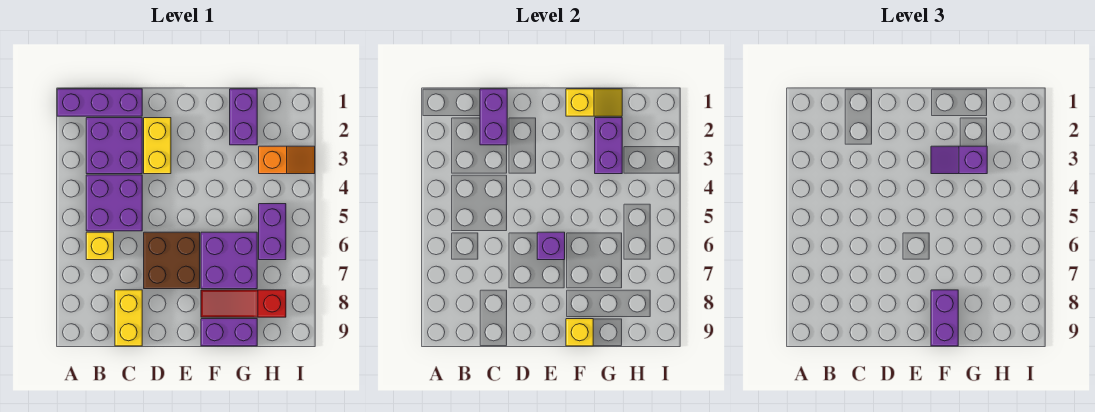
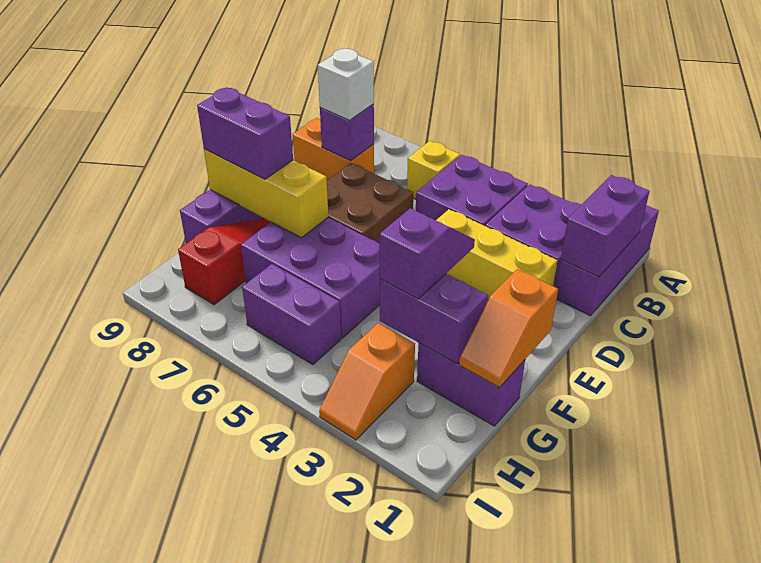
purple brick C1:C2 level 2 -> purple brick B1:C1 level 2
yellow brick C8:C9 level 1 -> orange brick C8:C9 level 1
none -> white brick C8 level 3
yellow brick D2:D3 level 1 -> yellow brick D2:D4 level 1
purple brick E6 level 2 -> purple brick C8 level 2
yellow slope F1:G1 level 2 top F -> orange slope F1:G1 level 2 top F
purple brick F6:G7 level 1 -> purple brick F5:G7 level 1
yellow brick F9 level 2 -> yellow brick F7:F9 level 2

